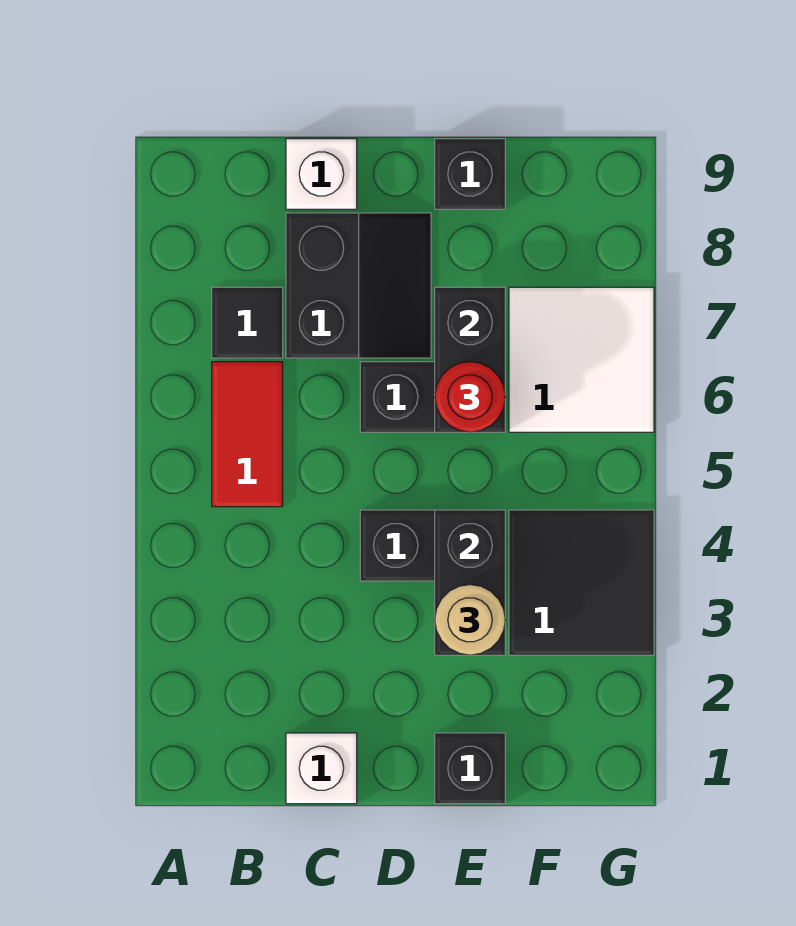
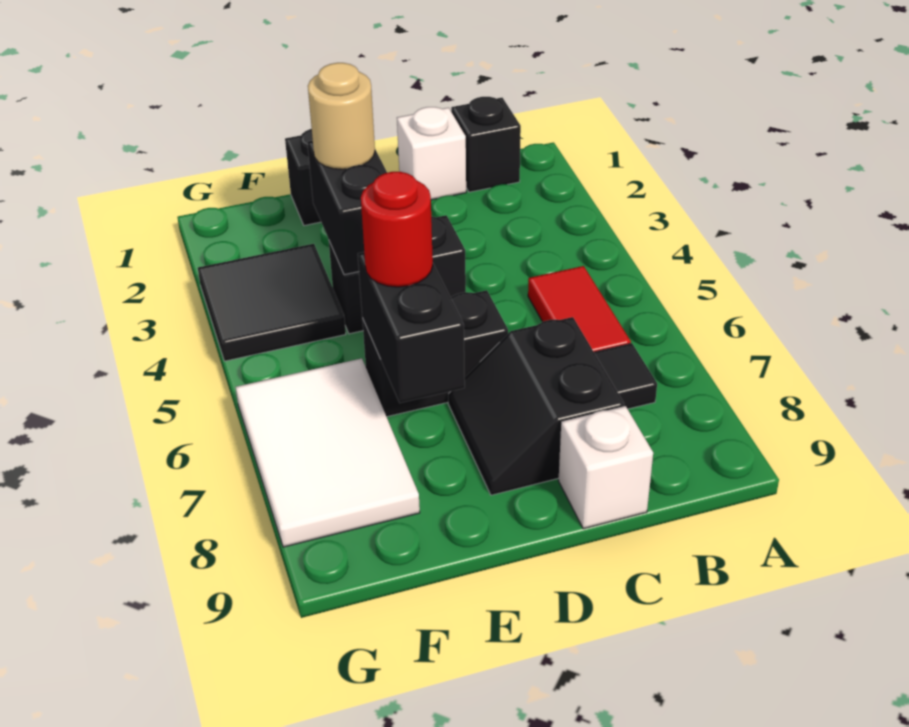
black brick E9 level 1 -> black brick B1 level 1
white tile F6:G7 level 1 -> white tile F6:G8 level 1

